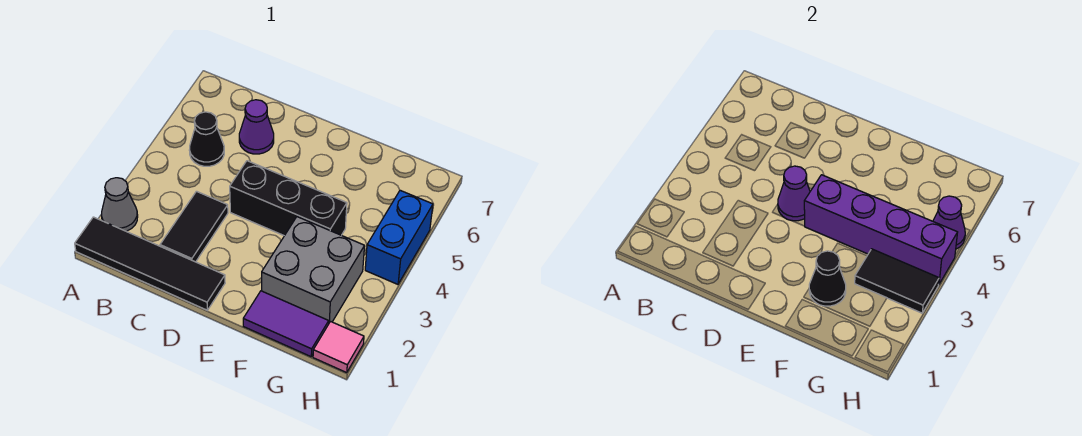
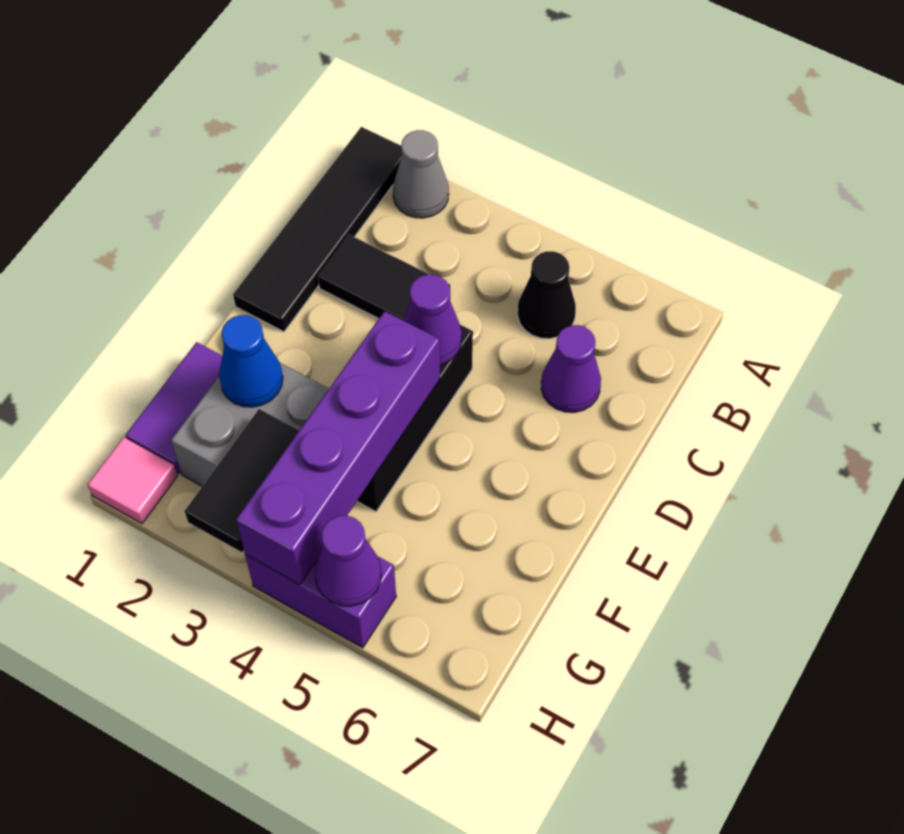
black cone F2 level 2 -> blue cone F2 level 2
blue brick H4:H5 level 1 -> purple brick H4:H5 level 1

